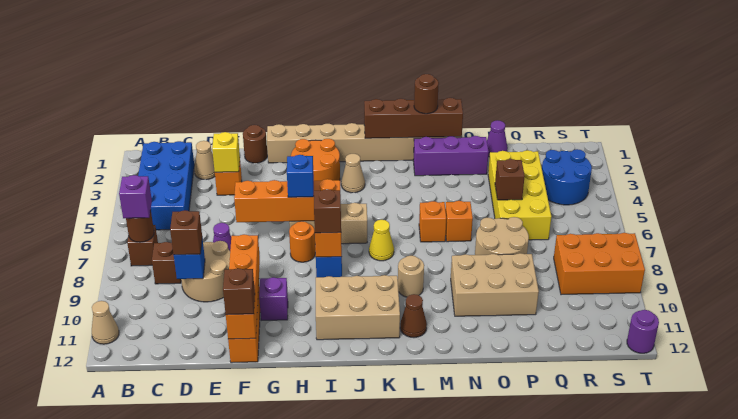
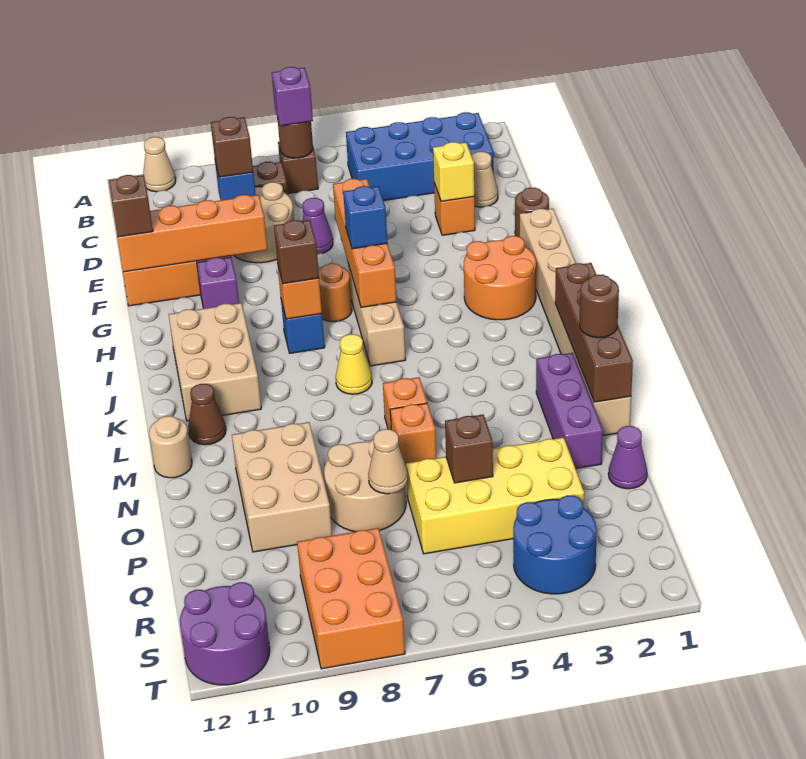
tan cone J3 level 1 -> tan cone P7 level 2
tan round brick L9 level 1 -> tan round brick M12 level 1
purple round brick T12 level 1 -> purple round brick S11:T12 level 1

